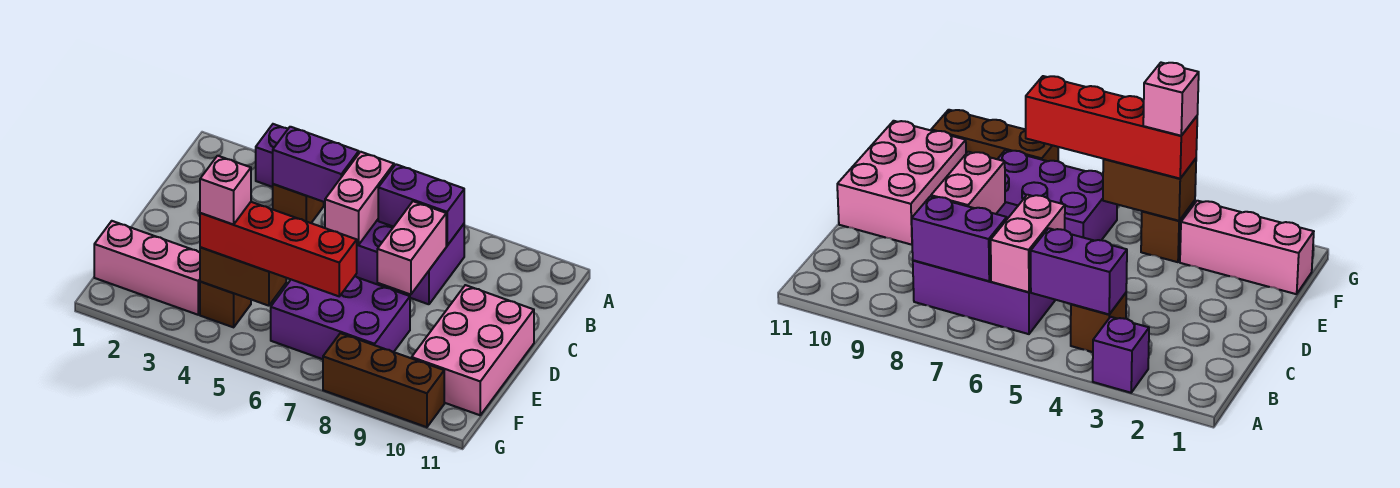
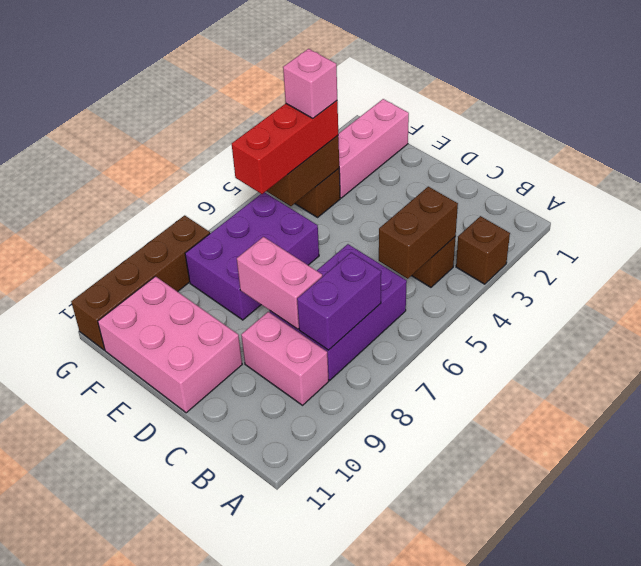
purple brick A3 level 1 -> brown brick A3 level 1
purple brick B4:B5 level 2 -> brown brick B4:B5 level 2
pink brick B6:C6 level 2 -> pink brick B9:C9 level 1
red brick F4:F7 level 3 -> red brick F4:F6 level 3
brown brick G8:G10 level 1 -> brown brick G8:G11 level 1

